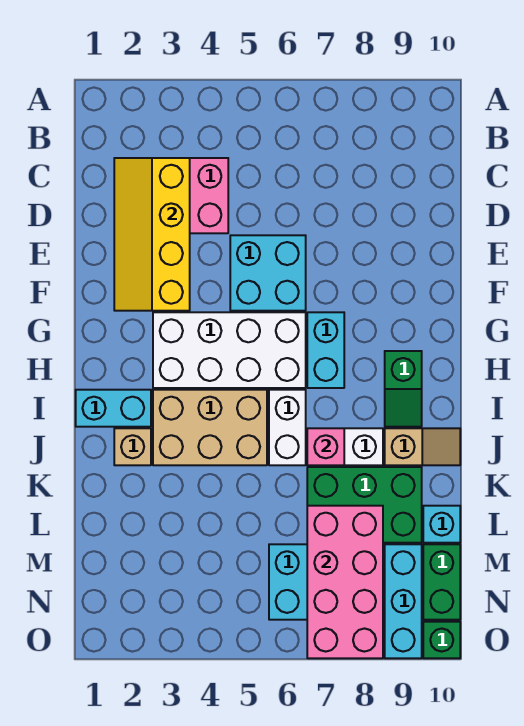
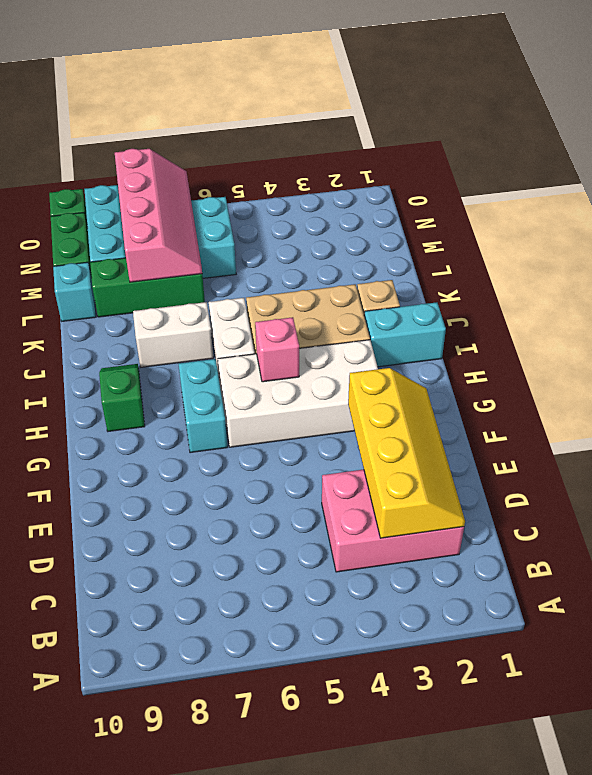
cyan brick E5:F6 level 1 -> none
pink brick J7 level 2 -> pink brick H5 level 2
tan slope J9:J10 level 1 top 9 -> none
green brick K7:L9 level 1 -> green brick L7:L9 level 1
pink brick L7:O8 level 2 -> pink slope L7:O8 level 2 top 8

